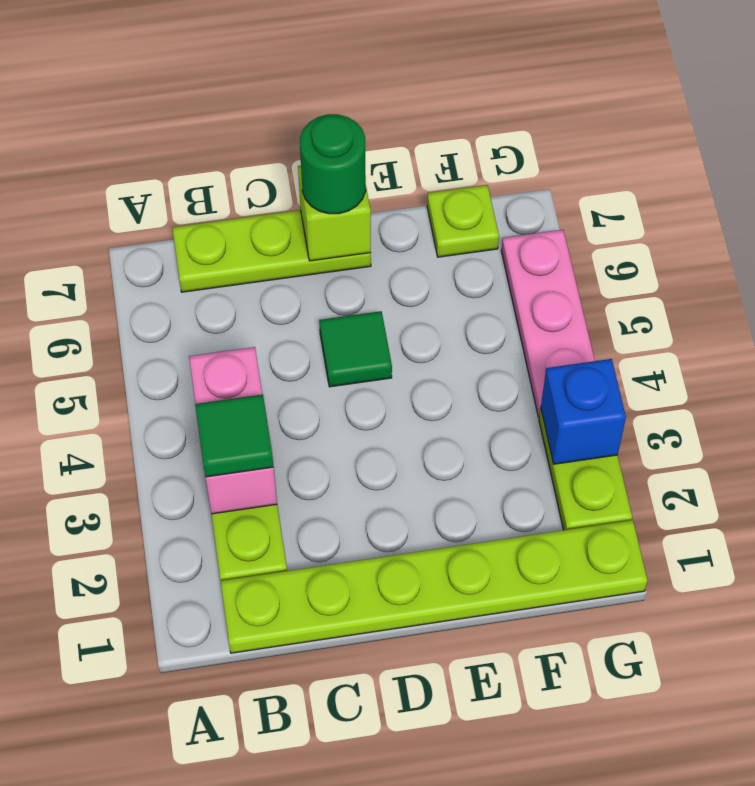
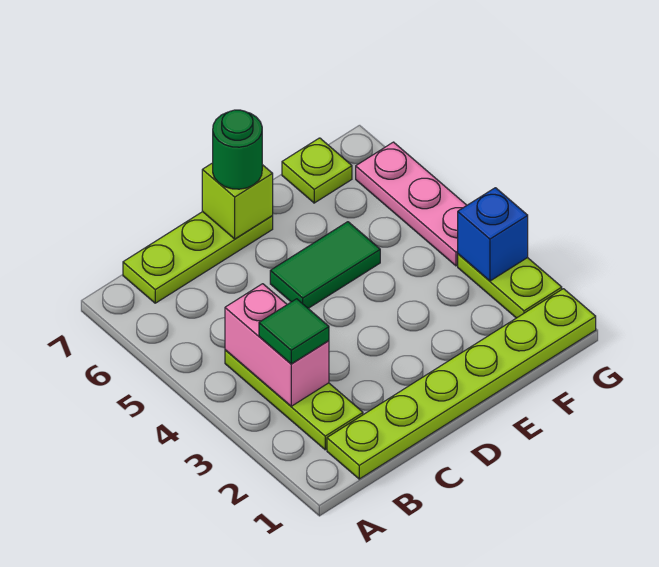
green tile D5 level 1 -> green tile D5:E5 level 1

